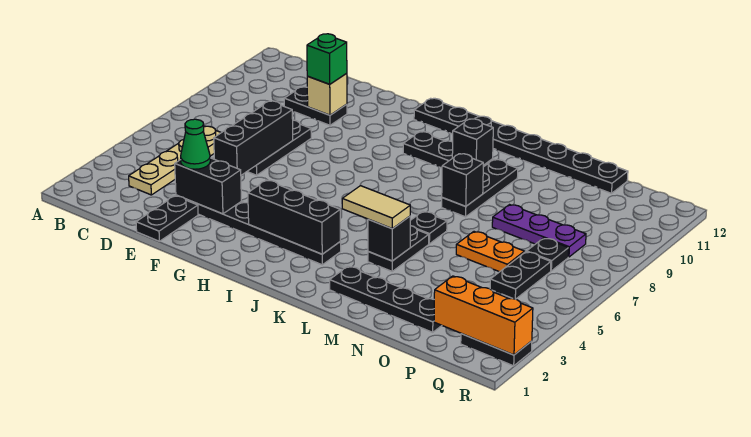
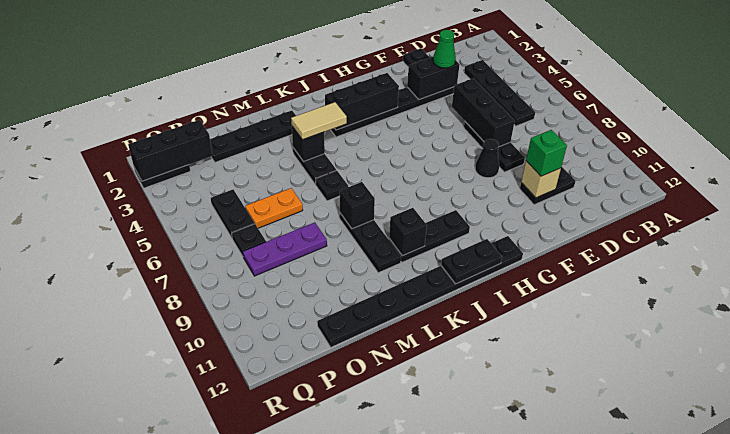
tan plate C3:C6 level 1 -> black plate C3:C6 level 1
none -> black cone F8 level 1
none -> black plate I12:J12 level 2
orange brick P2:R2 level 2 -> black brick P2:R2 level 2

